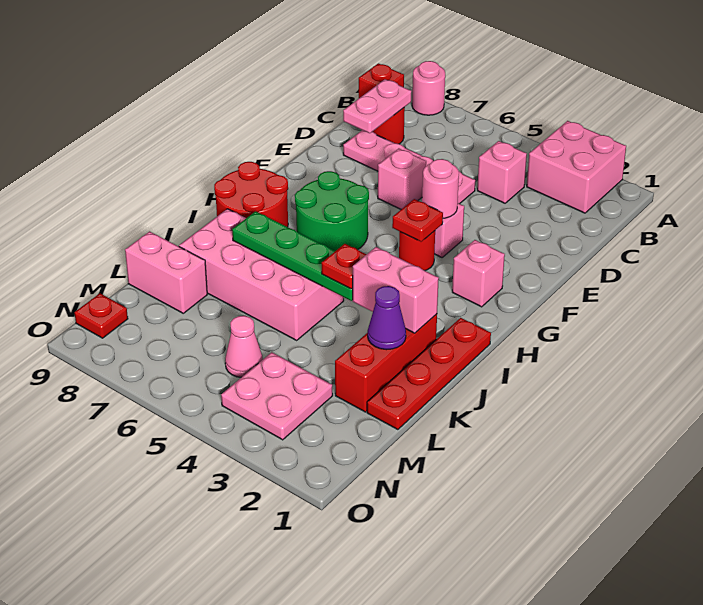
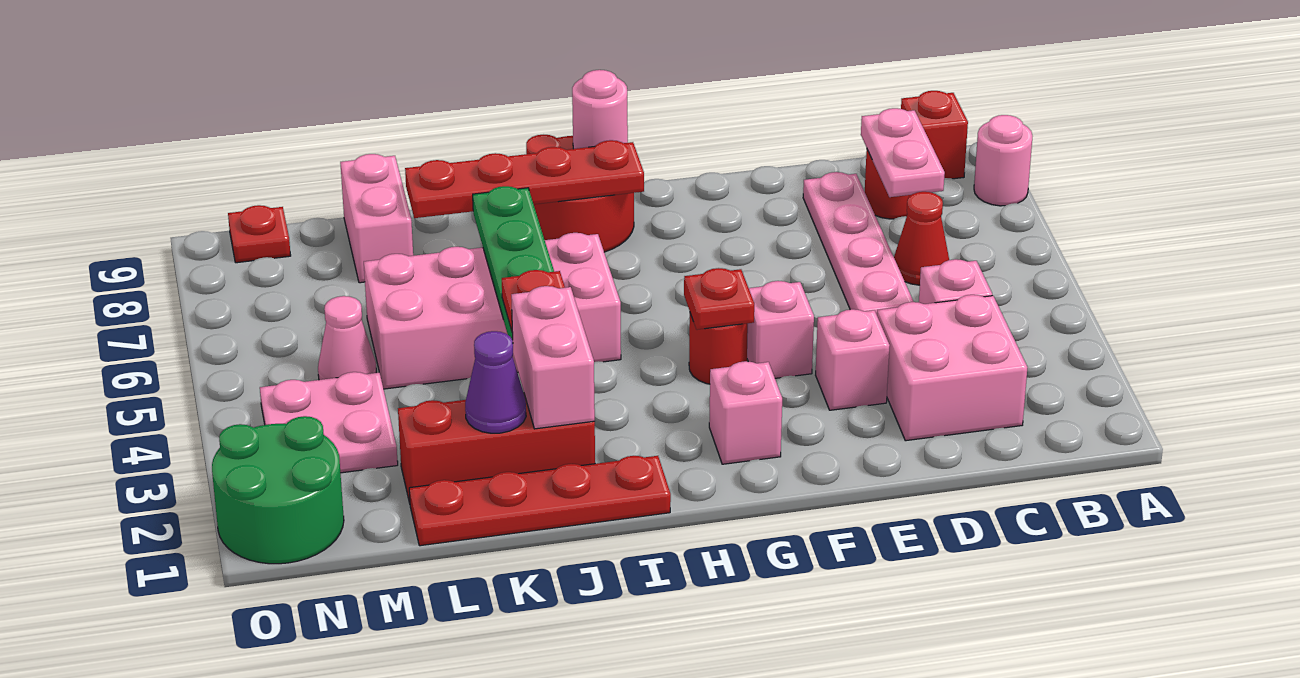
pink brick A2:B3 level 1 -> pink brick C2:D3 level 1
none -> red cone C6 level 1
pink plate C8:D8 level 2 -> pink plate C7:C8 level 2
pink brick E6 level 1 -> pink brick E3 level 1
pink round brick F4 level 2 -> pink round brick H9 level 2
green round brick G6:H7 level 1 -> green round brick N1:O2 level 1
none -> red plate H8:K8 level 2
pink brick J5:K8 level 1 -> pink brick I5:L6 level 1

